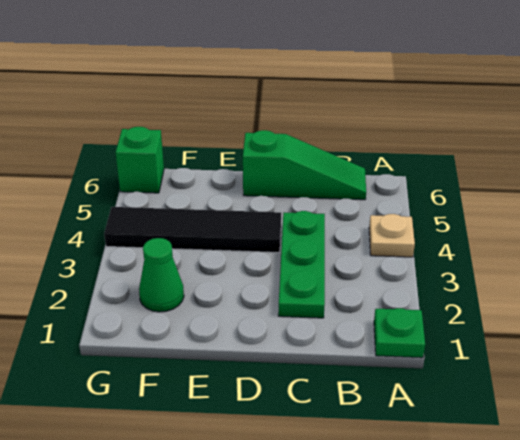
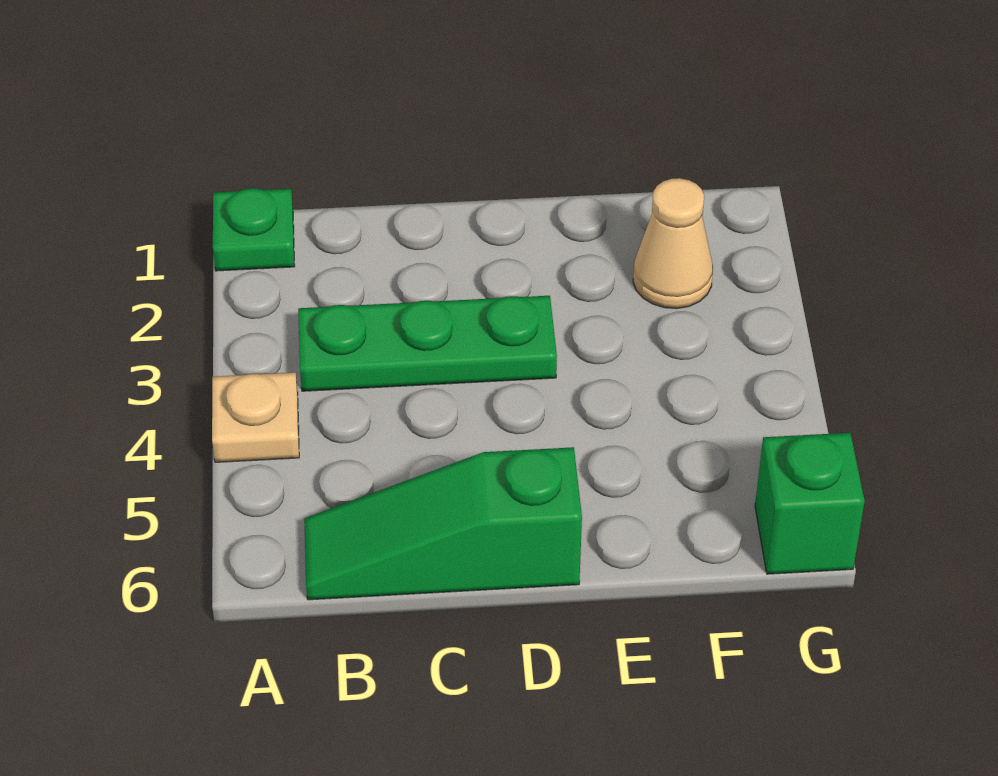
green plate C2:C4 level 1 -> green plate B3:D3 level 1
black tile D4:G4 level 1 -> none
green cone F2 level 1 -> tan cone F2 level 1

